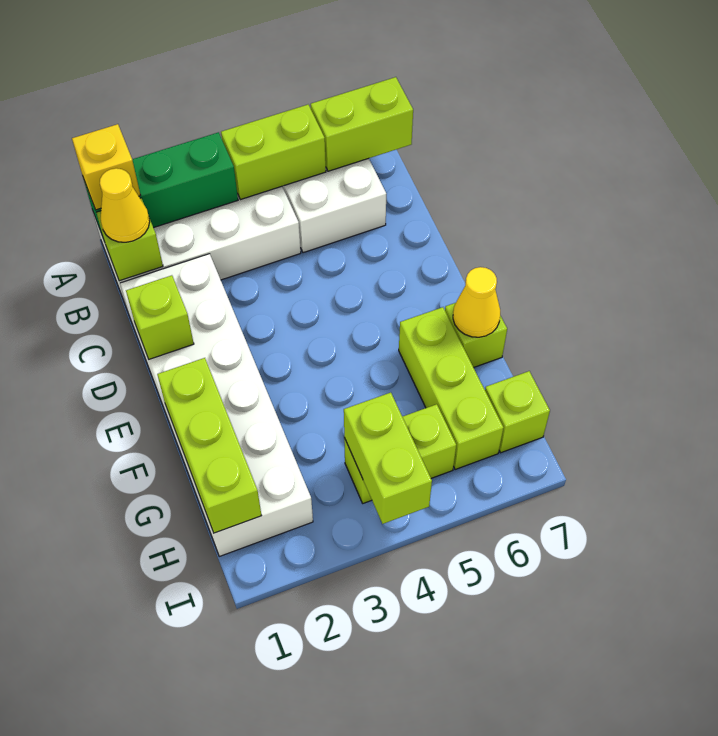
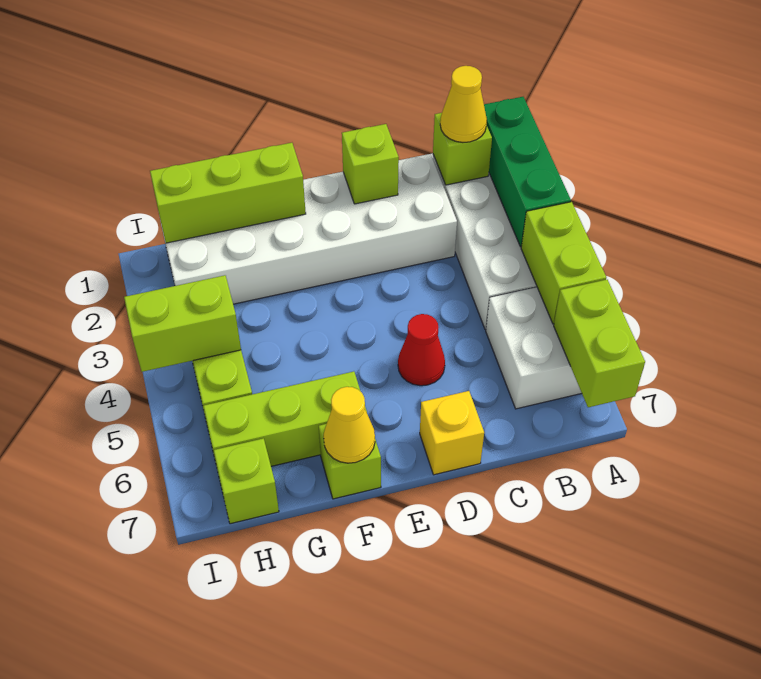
yellow brick A1 level 3 -> yellow brick D7 level 1
none -> red cone D5 level 1

